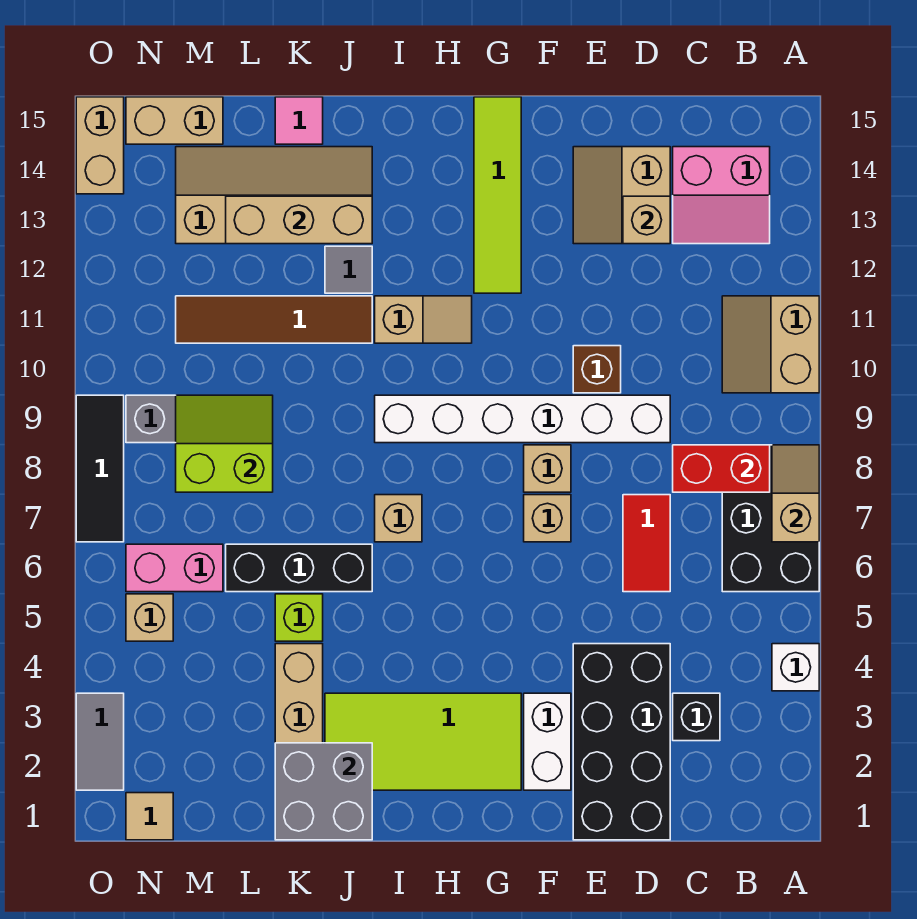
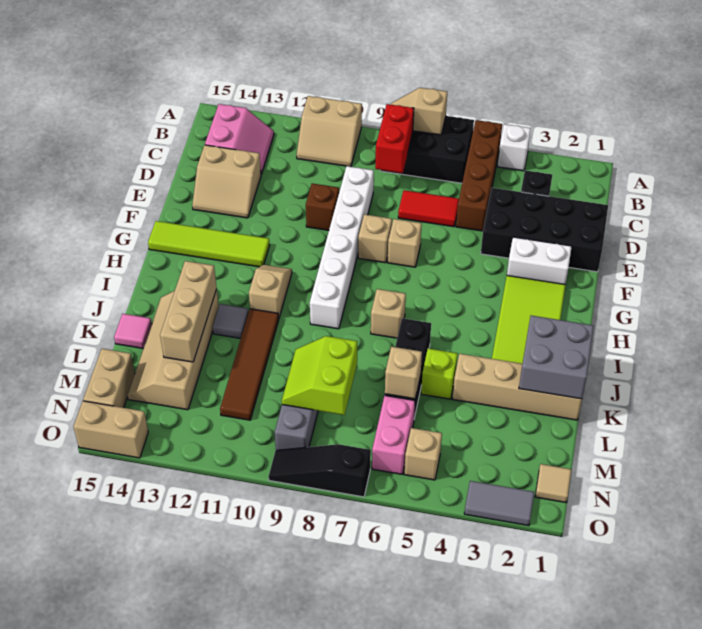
none -> brown brick A5:D5 level 1
tan brick D13 level 2 -> tan brick L6 level 2
black tile O7:O9 level 1 -> black slope O7:O9 level 1 top 7

